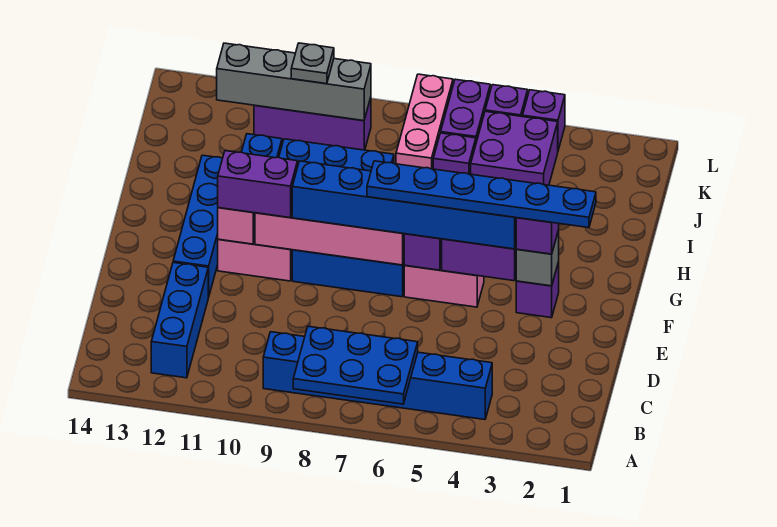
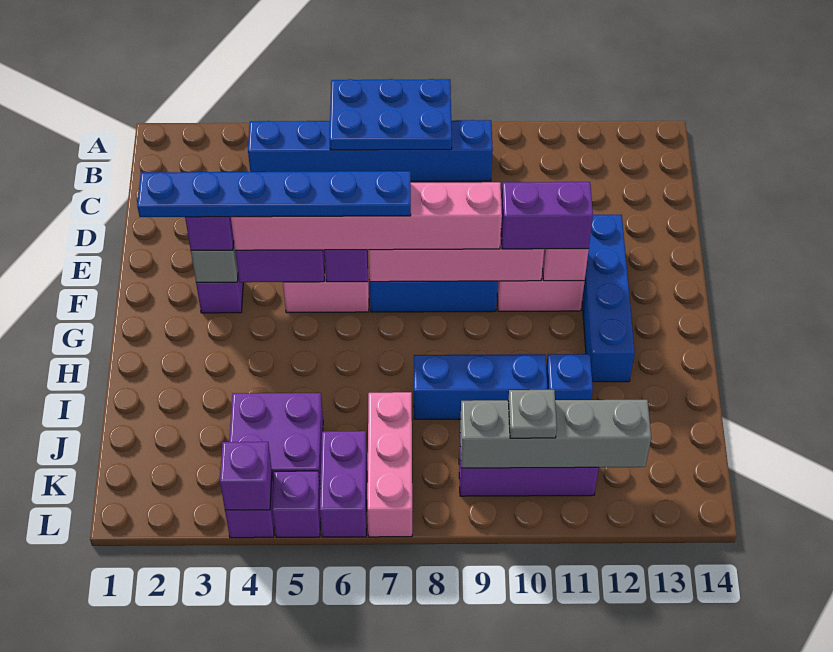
blue brick B12:D12 level 1 -> none
blue brick F4:F9 level 3 -> pink brick F4:F9 level 3
purple brick J6 level 1 -> purple brick L4 level 2

